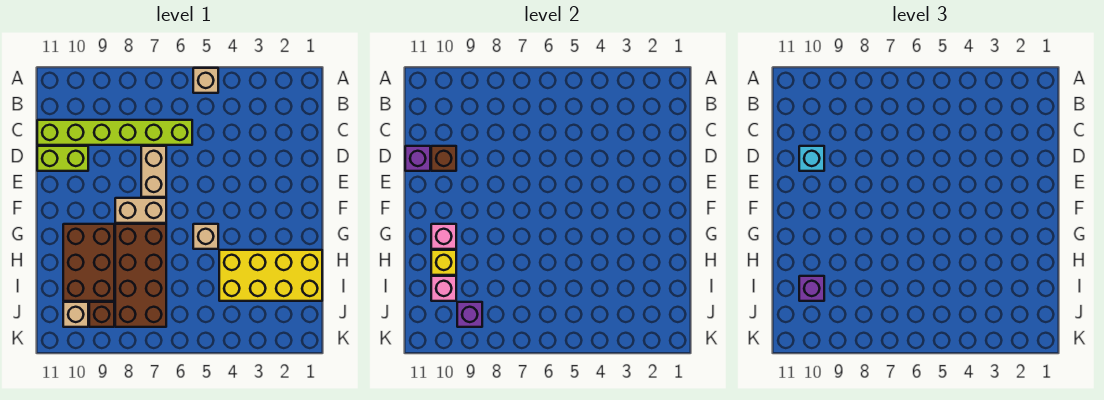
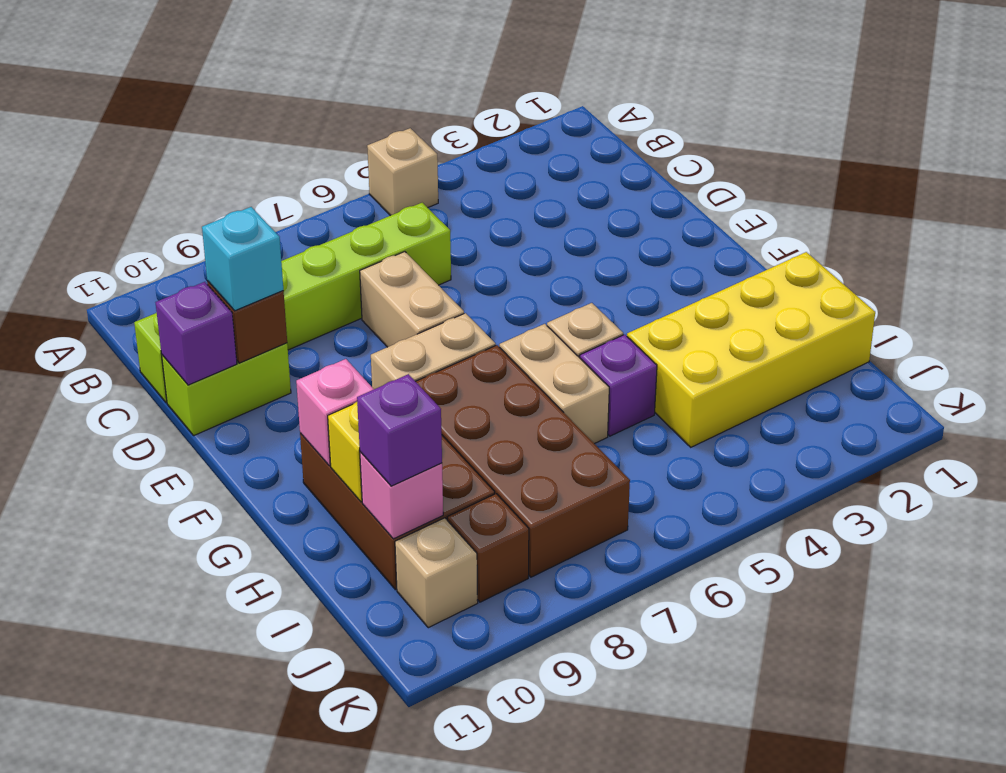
none -> tan brick G6:H6 level 1
purple brick J9 level 2 -> purple brick H5 level 1

